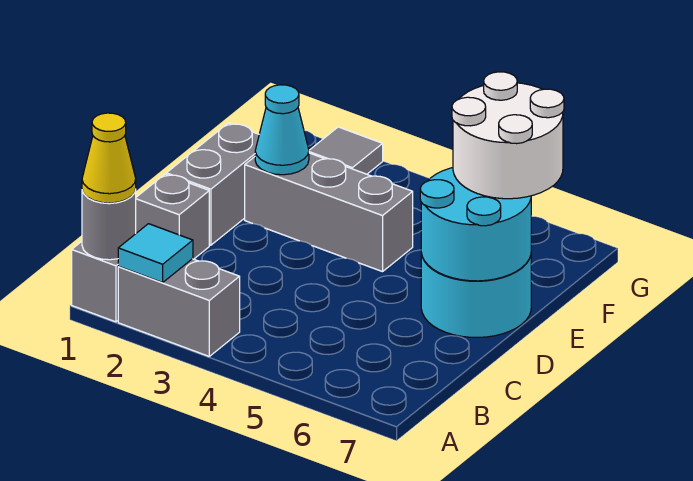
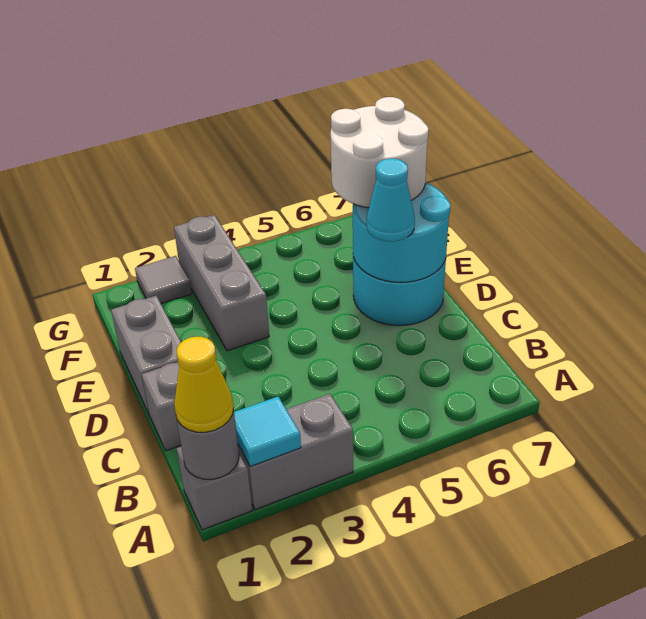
grey brick E2:E4 level 1 -> grey brick E3:G3 level 1
cyan cone E2 level 2 -> cyan cone D6 level 3

